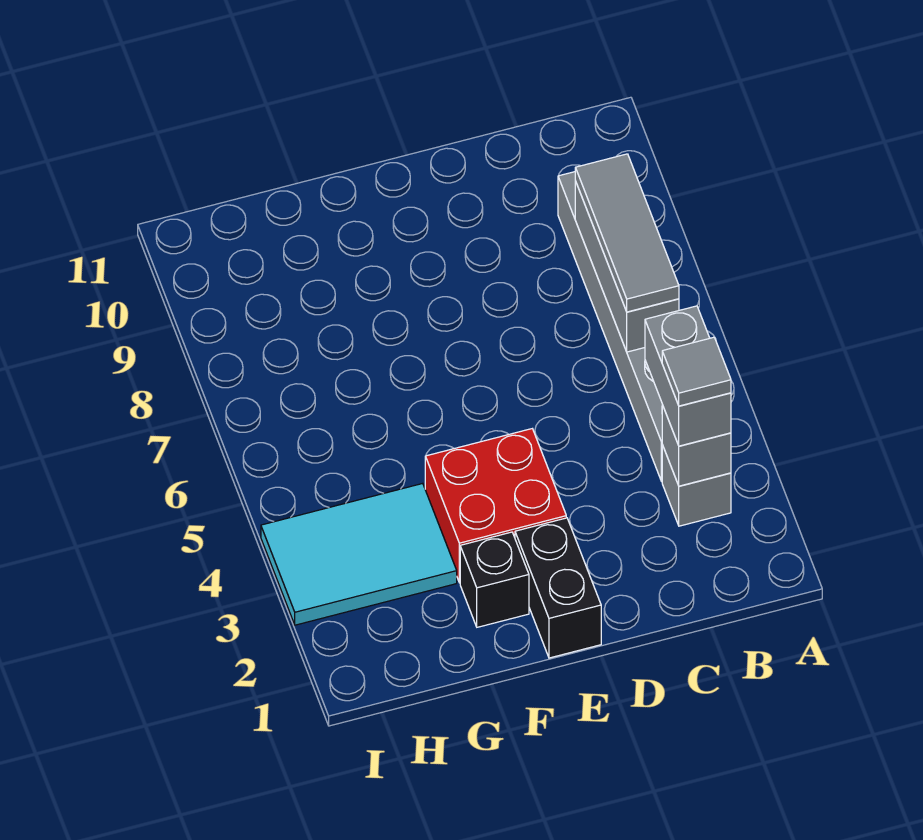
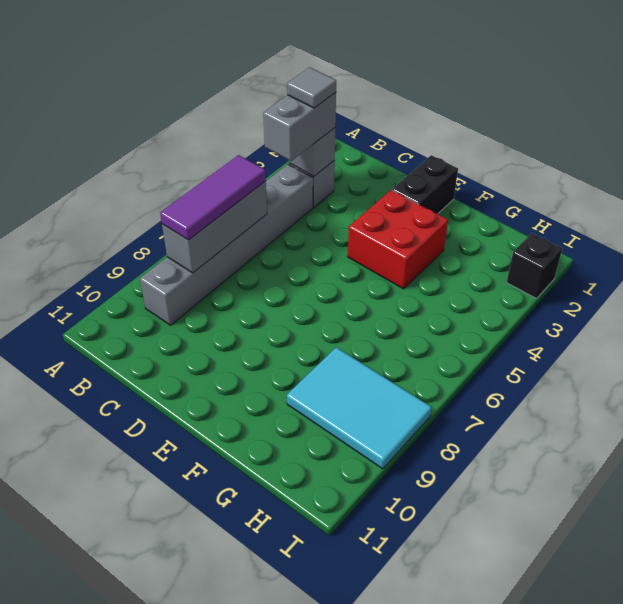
grey tile B6:B8 level 3 -> purple tile B6:B8 level 3
black brick F2 level 1 -> black brick I2 level 1
cyan tile G3:I4 level 1 -> cyan tile G8:I9 level 1

